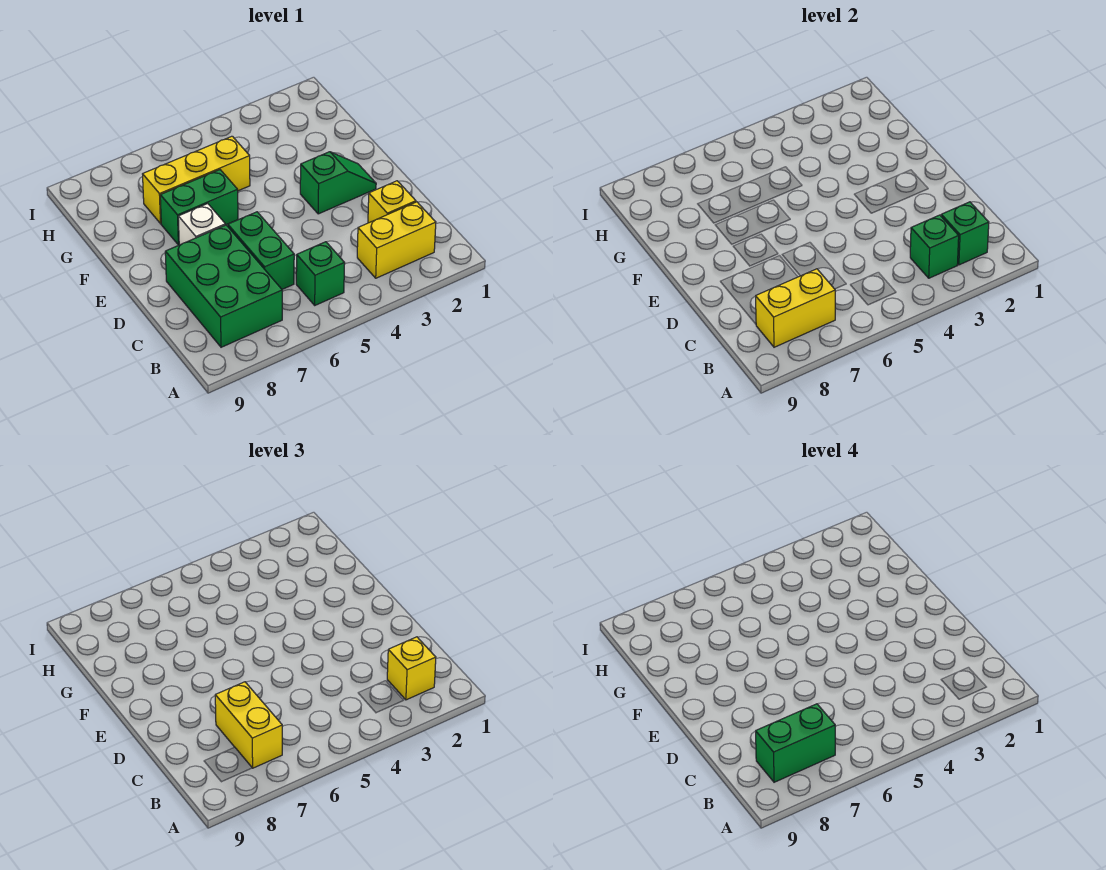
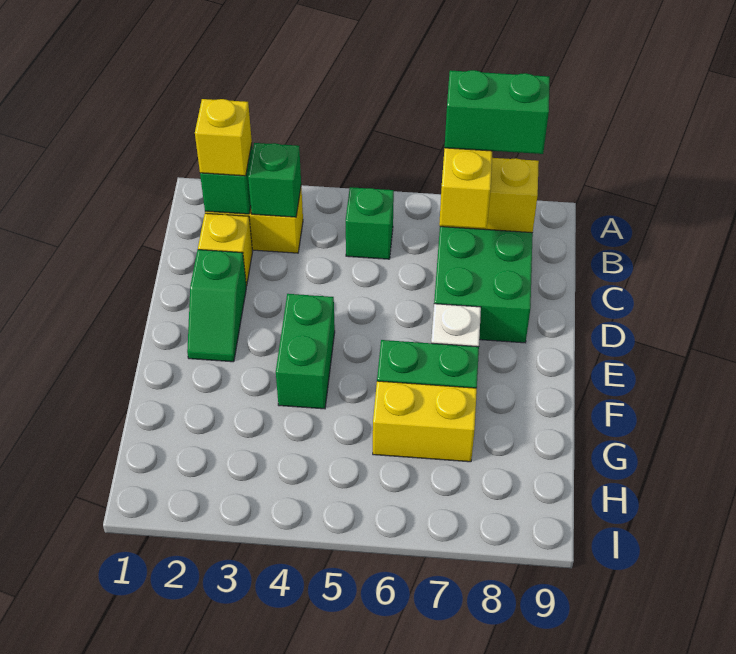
green brick C6:D6 level 1 -> green brick E4:F4 level 1
green slope E2:E3 level 1 top 3 -> green slope D2:E2 level 1 top D
yellow brick G5:G7 level 1 -> yellow brick G6:G7 level 1

